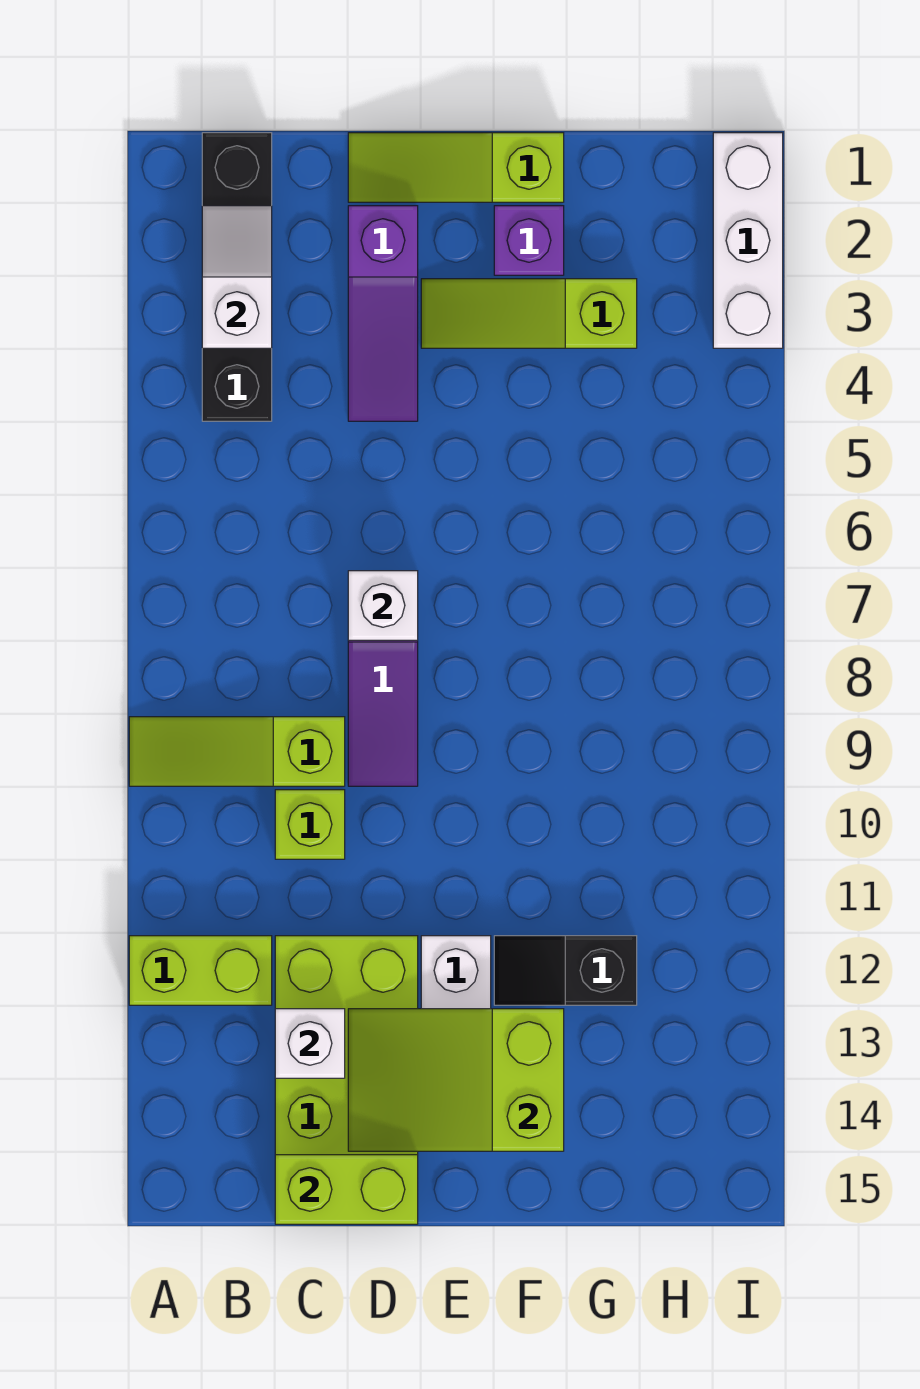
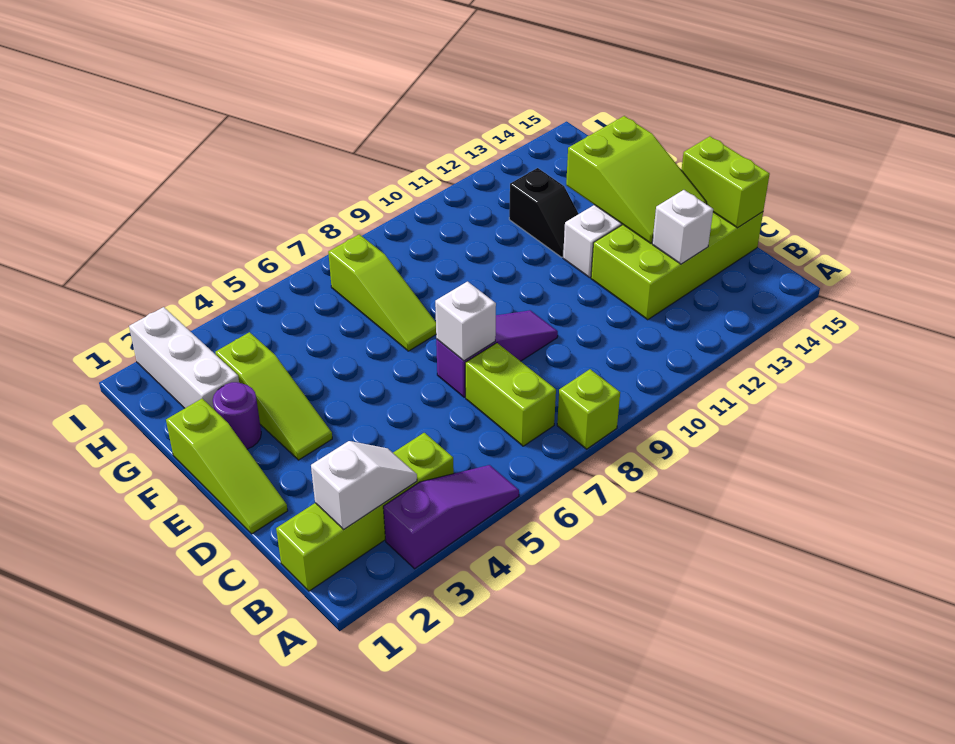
lime slope A9:C9 level 1 top C -> lime slope F7:H7 level 1 top H
lime brick A12:B12 level 1 -> lime brick B7:C7 level 1
black brick B1:B4 level 1 -> lime brick B1:B4 level 1
white slope B2:B3 level 2 top 3 -> white slope B2:B3 level 2 top 2
lime brick C10 level 1 -> lime brick A8 level 1
purple slope D2:D4 level 1 top 2 -> purple slope A3:A5 level 1 top 3
purple brick F2 level 1 -> purple round brick F2 level 1
white brick I1:I3 level 1 -> white brick G2:I2 level 1

